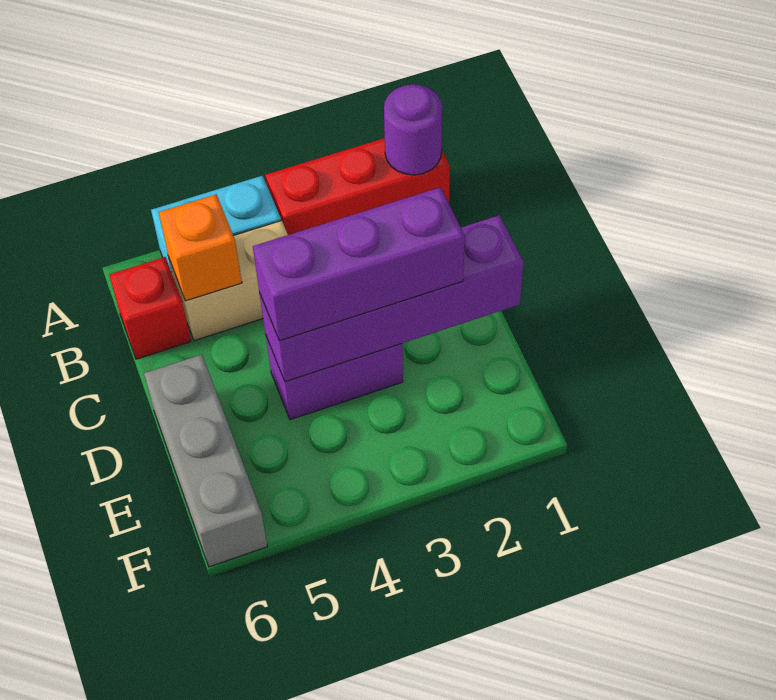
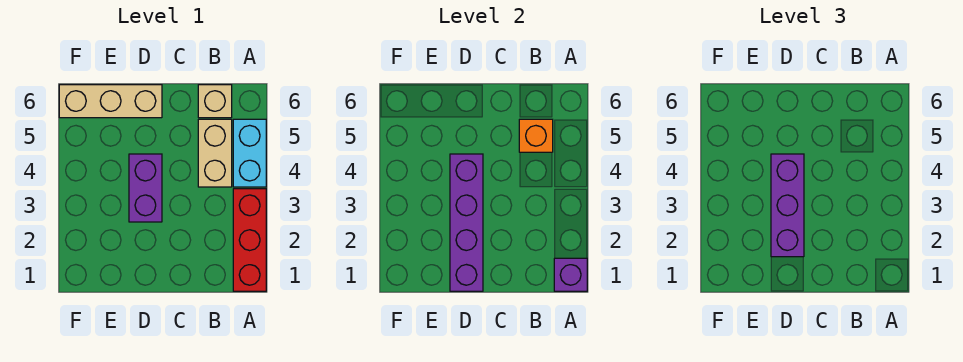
purple round brick A1 level 2 -> purple brick A1 level 2
red brick B6 level 1 -> tan brick B6 level 1
grey brick D6:F6 level 1 -> tan brick D6:F6 level 1

